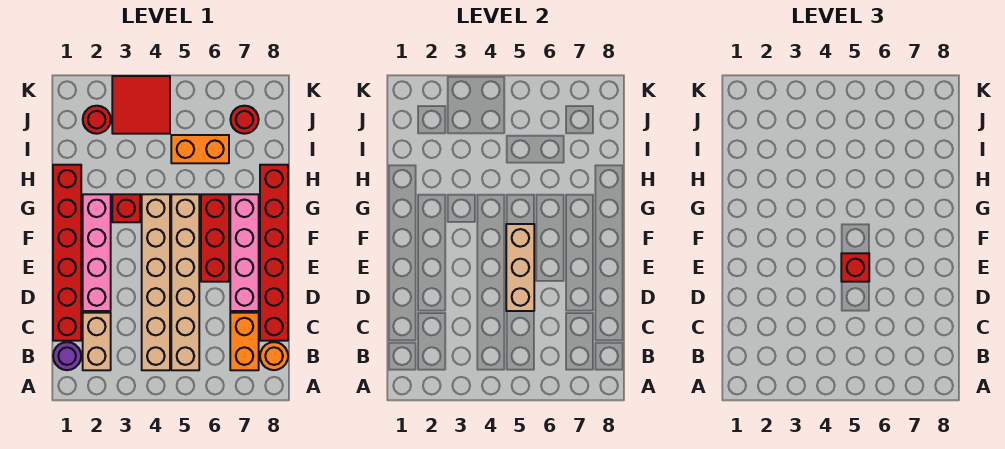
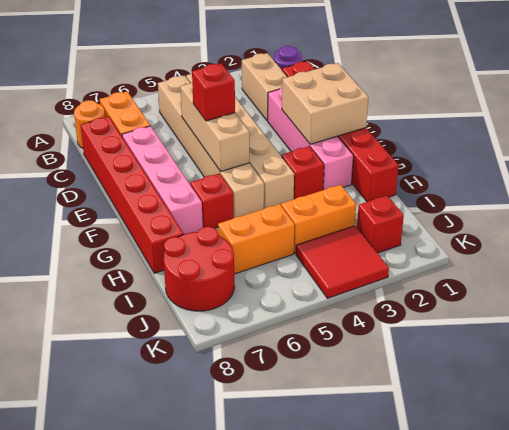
none -> tan brick E1:F2 level 2
red brick E6:G6 level 1 -> red brick G6 level 1
none -> orange brick I3:I4 level 1
red round brick J2 level 1 -> red brick J2 level 1
red round brick J7 level 1 -> red round brick I7:J8 level 1

